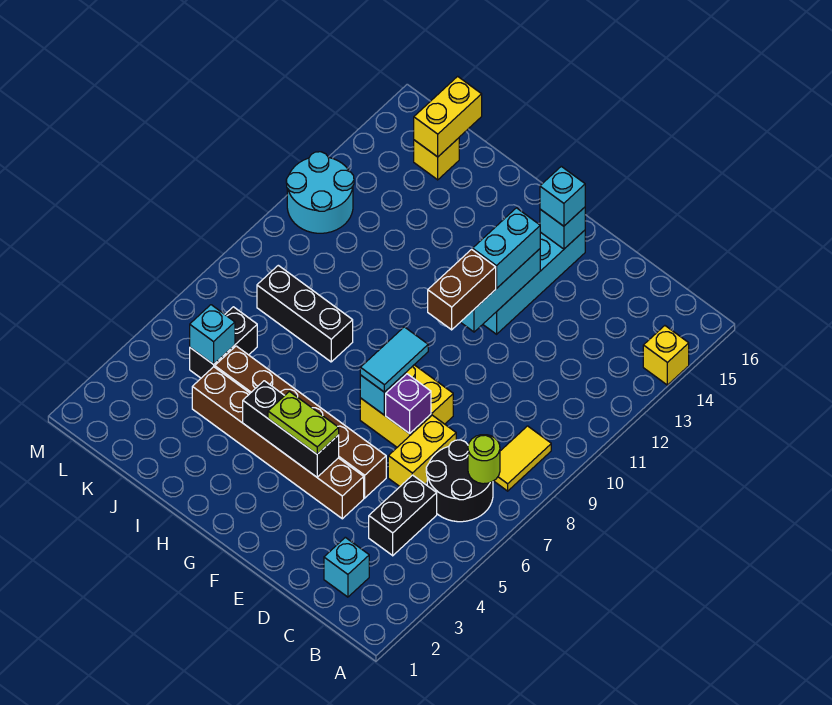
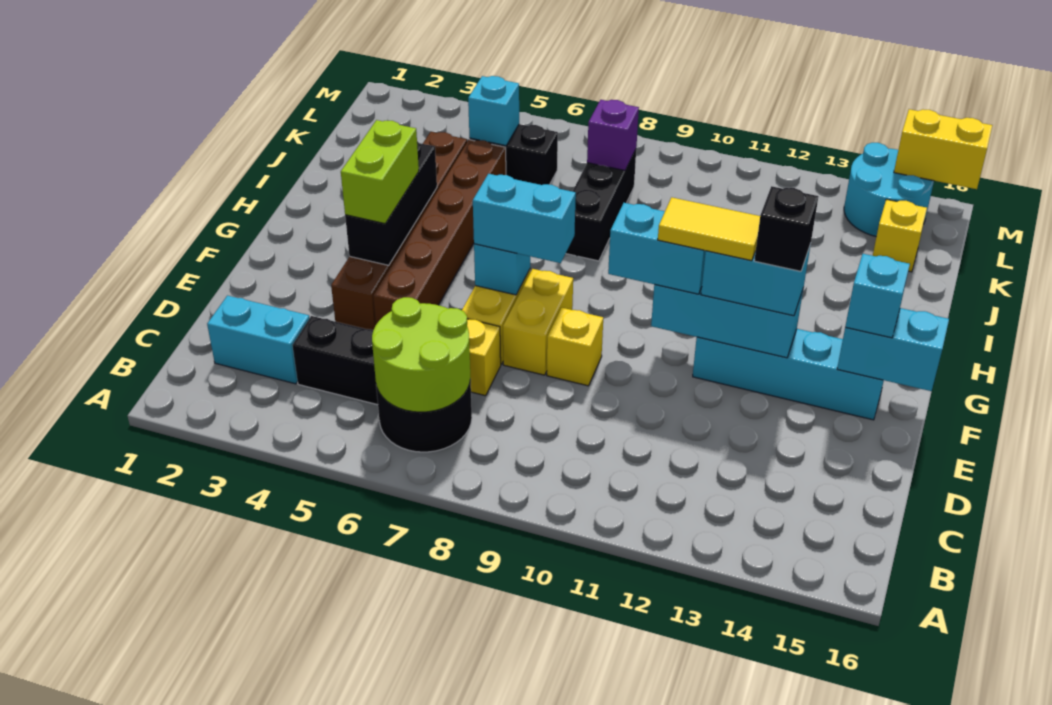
yellow brick A14 level 1 -> yellow brick E9 level 1
lime round brick B7 level 2 -> lime round brick B6:C7 level 2
yellow tile B8:B9 level 1 -> yellow tile F11:F12 level 4
cyan brick C2 level 1 -> cyan brick C2:C3 level 1
purple brick E7 level 2 -> purple brick K8 level 2
lime plate F4:G4 level 3 -> lime brick F4:G4 level 3
cyan tile F7:F8 level 3 -> cyan brick F7:F8 level 3
brown brick F10:F11 level 3 -> cyan brick F10:F11 level 3
none -> black brick F13 level 4
cyan brick F15 level 2 -> cyan brick F15:F16 level 2
yellow brick K15:K16 level 2 -> yellow brick M15:M16 level 2
cyan round brick L11:M12 level 1 -> cyan round brick L14:M15 level 1

